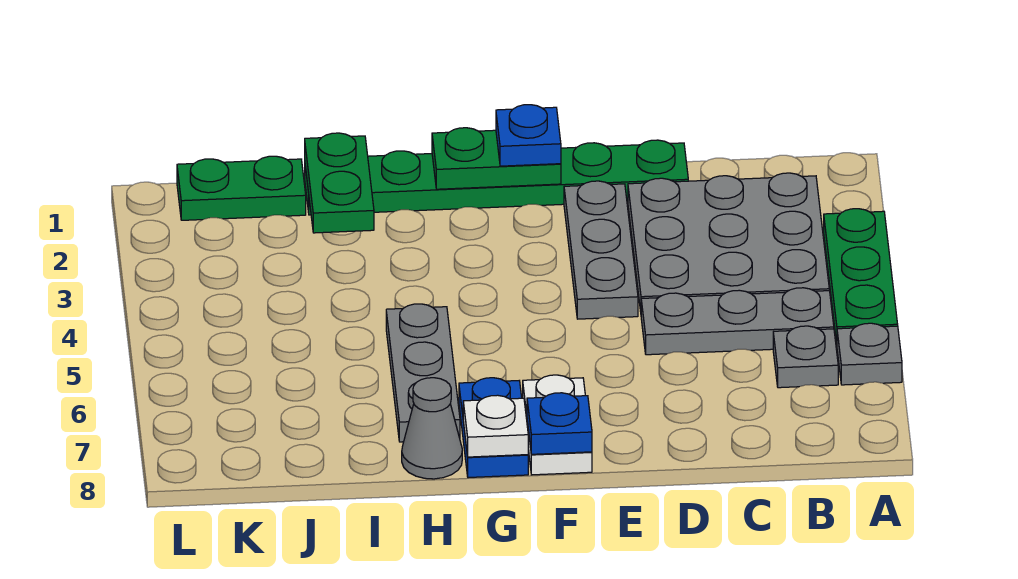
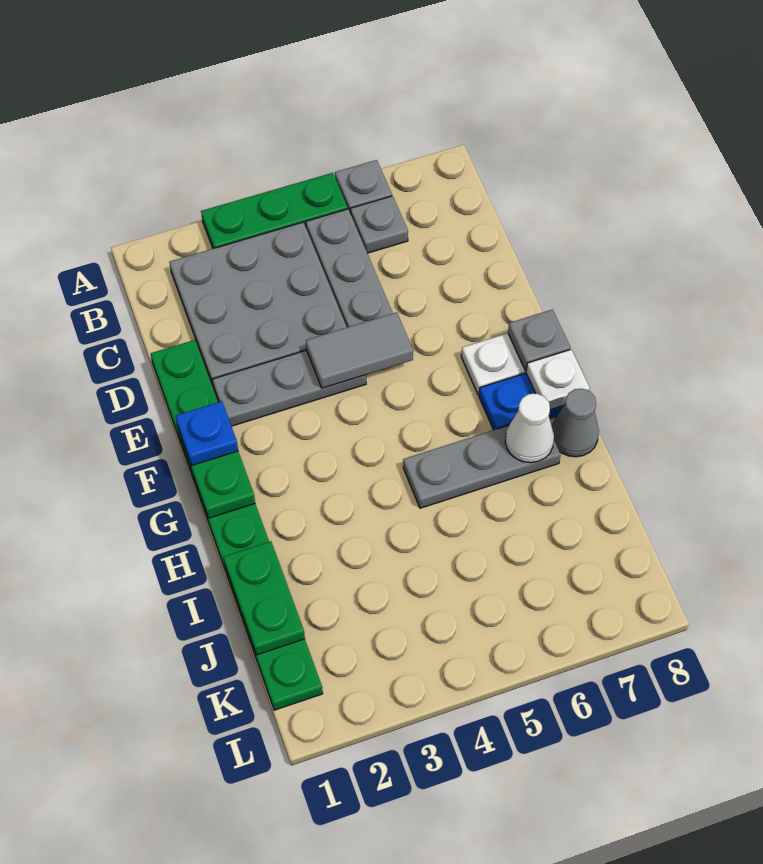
none -> grey tile E4:E5 level 2
blue plate F8 level 2 -> grey plate F8 level 2
none -> white cone H7 level 2
green plate I1:I2 level 2 -> green plate I1:J1 level 2

